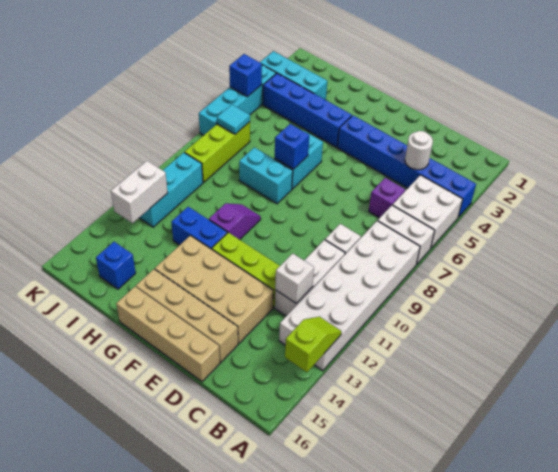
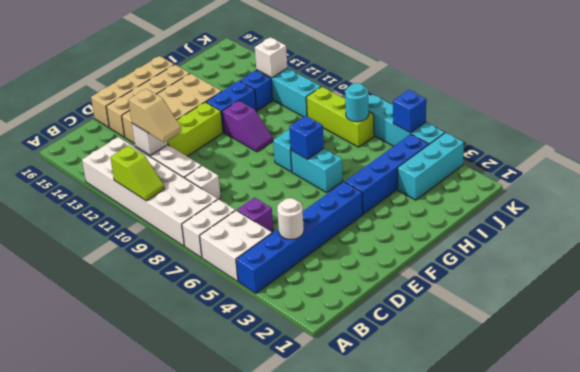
lime slope A13:A14 level 2 top 14 -> lime slope A10:A11 level 2 top 11
none -> tan slope C11:C12 level 3 top 12
blue brick I15 level 1 -> blue brick I12 level 1
cyan tile J7 level 2 -> cyan round brick J7 level 2
white brick J12:J13 level 2 -> white brick J12 level 2

